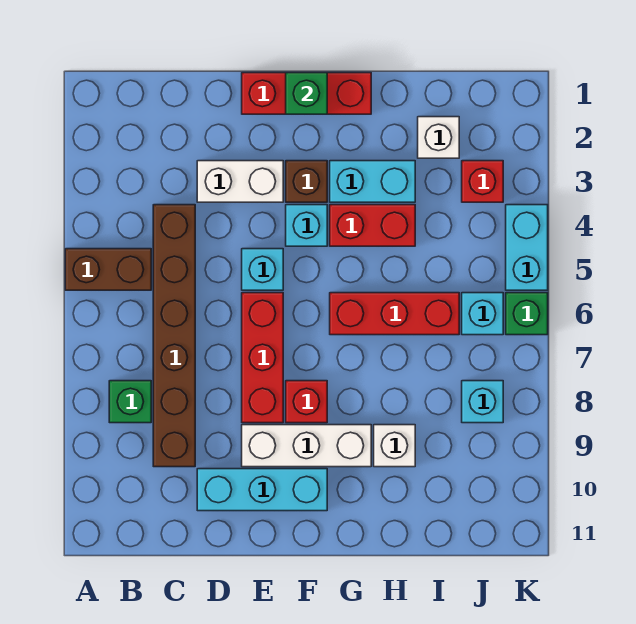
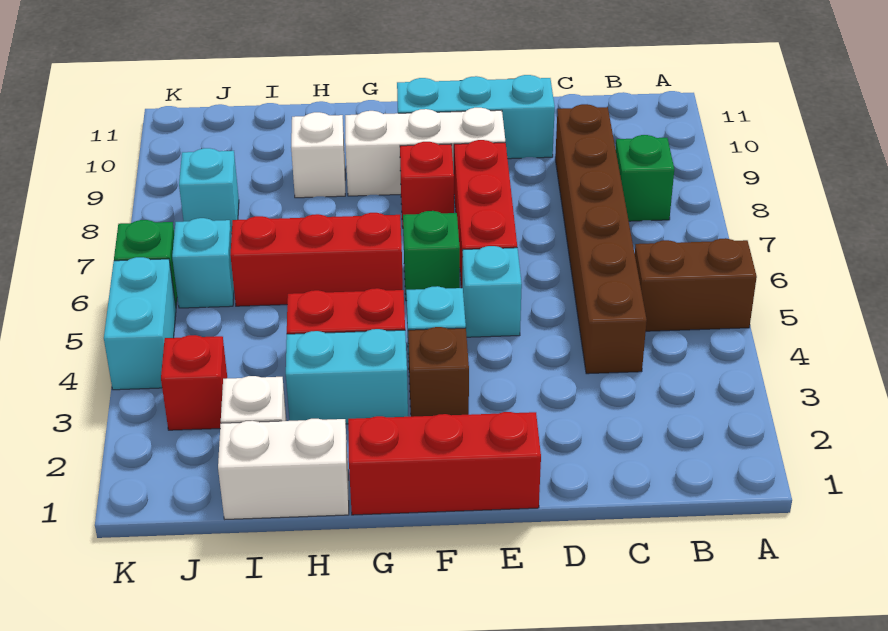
white brick D3:E3 level 1 -> white brick H1:I1 level 1
green brick F1 level 2 -> green brick F6 level 1

